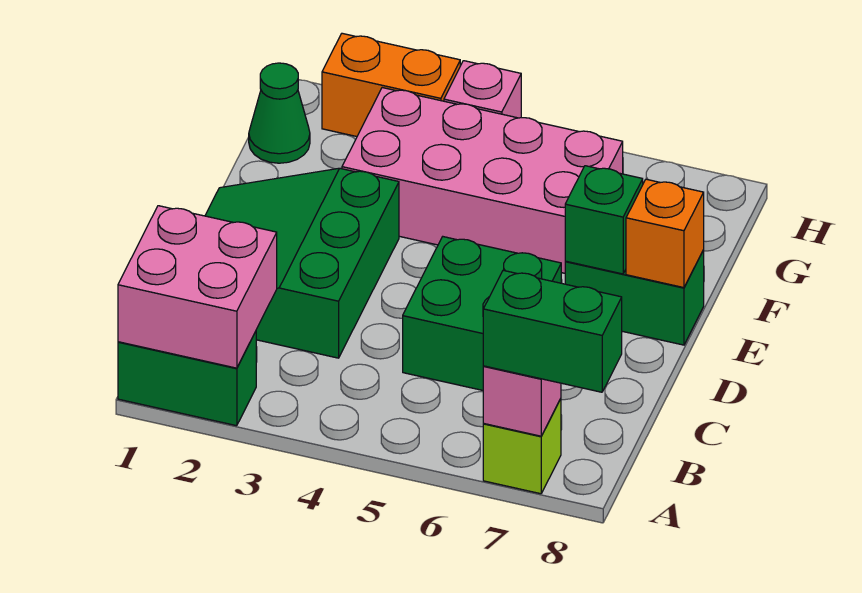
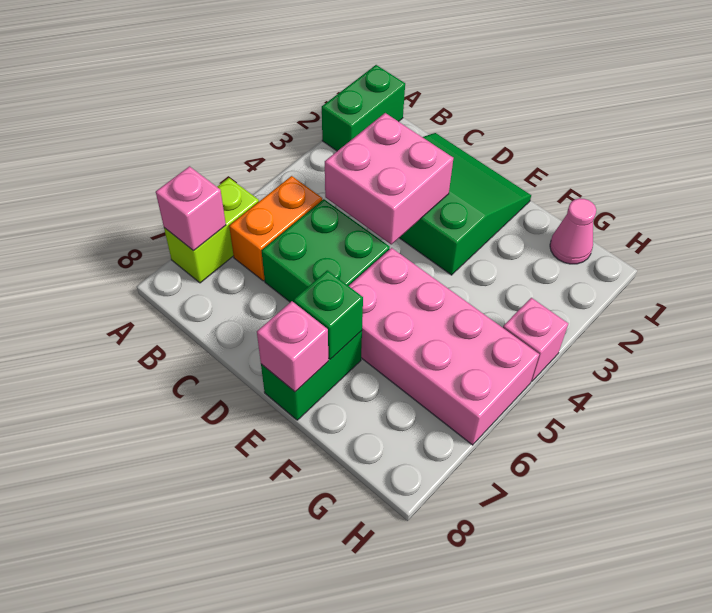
pink brick A1:B2 level 2 -> pink brick C3:D4 level 2
lime brick A7 level 1 -> lime brick A6:A7 level 1
green brick A7:A8 level 3 -> none
orange brick E8 level 2 -> pink brick E8 level 2
pink brick F3:G6 level 1 -> pink brick E5:H6 level 1
green cone G1 level 1 -> pink cone G1 level 1
orange brick H2:H3 level 1 -> orange brick B5:B6 level 1

